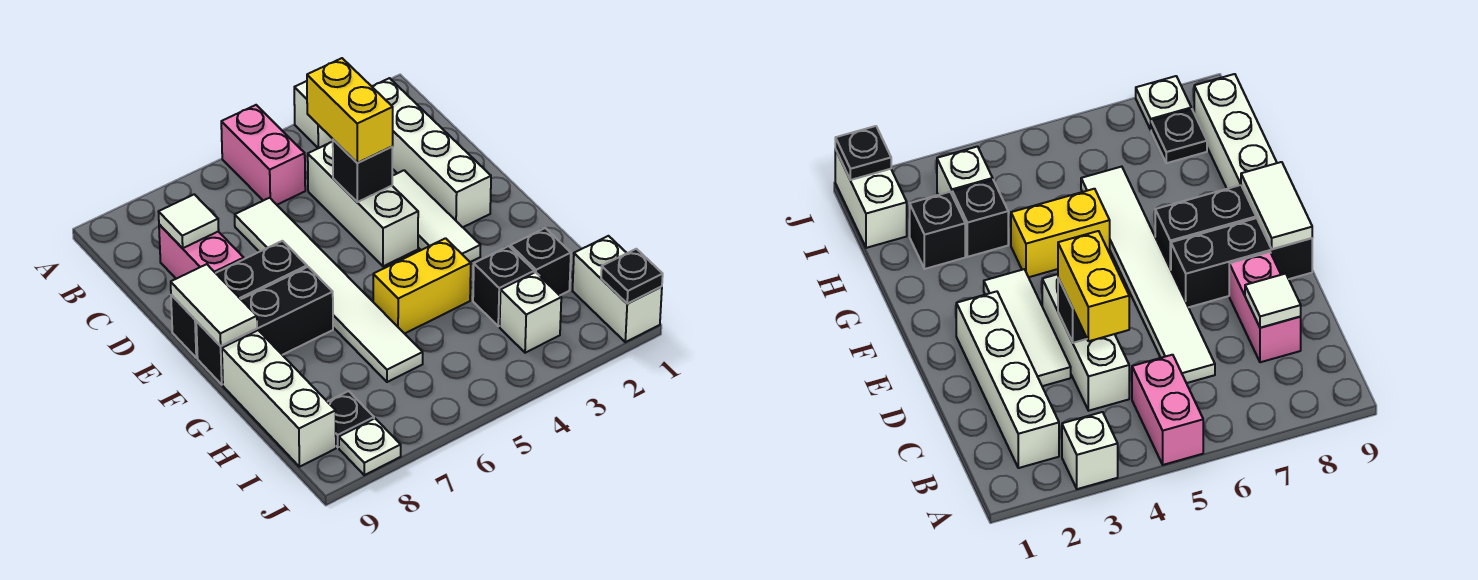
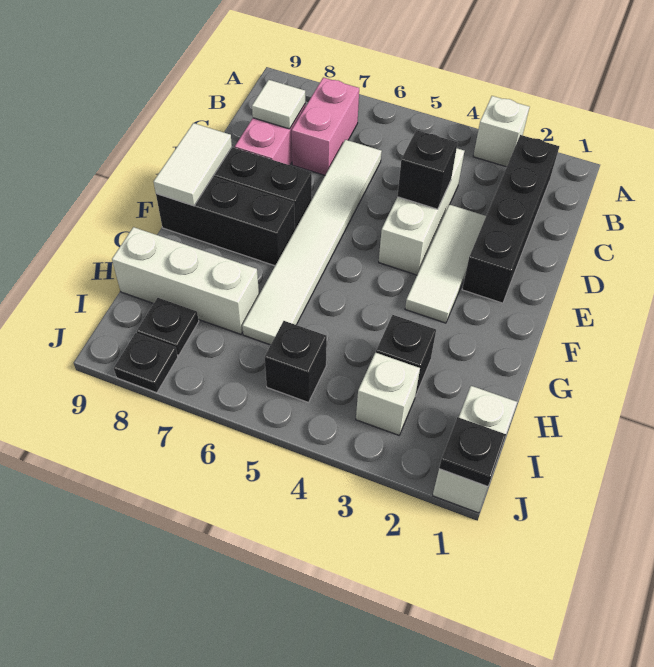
pink brick A5:B5 level 1 -> pink brick B7:C7 level 1
white brick B2:E2 level 1 -> black brick B2:E2 level 1
yellow brick C4:D4 level 3 -> none
yellow brick G4:G5 level 1 -> none
white brick G9:I9 level 1 -> white brick H7:H9 level 1
black brick H2 level 1 -> black brick I5 level 1
white plate J8 level 1 -> black plate J8 level 1

